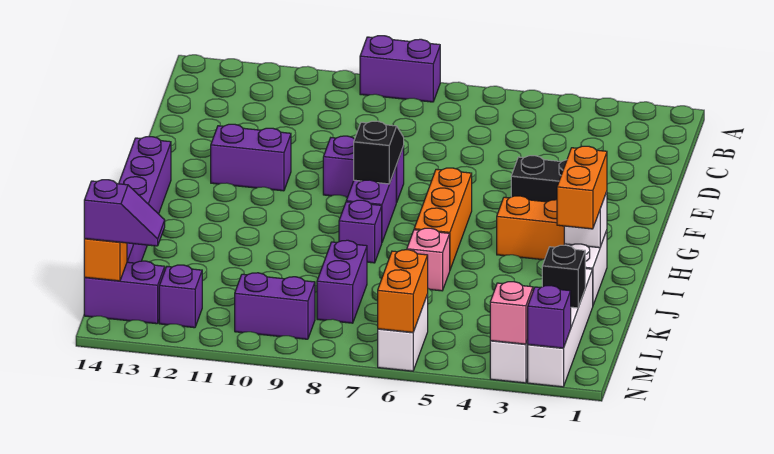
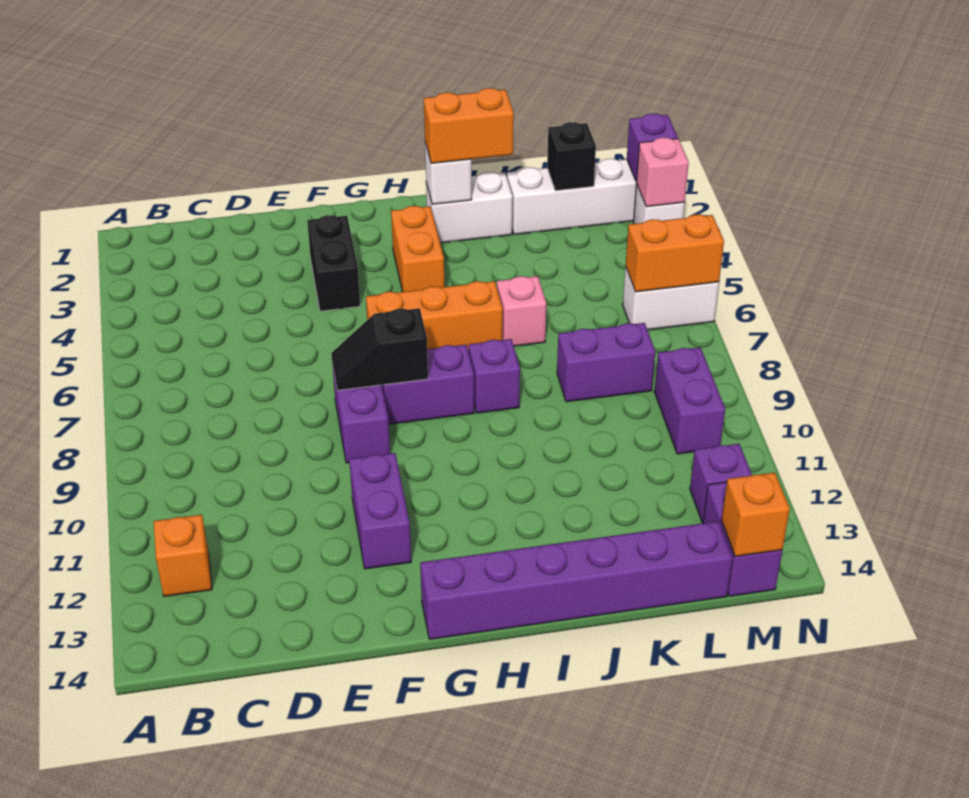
purple brick A8:A9 level 1 -> none
none -> orange brick B12 level 1
purple slope M13:M14 level 3 top 14 -> none

